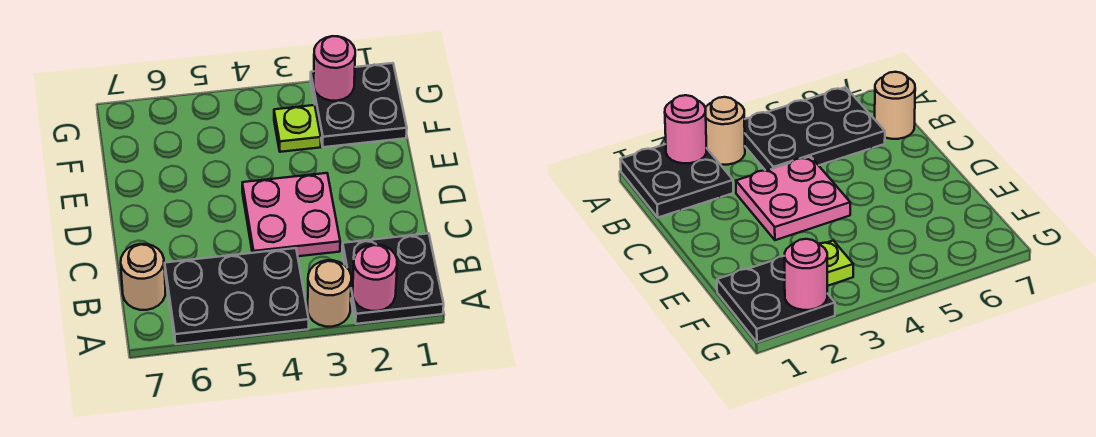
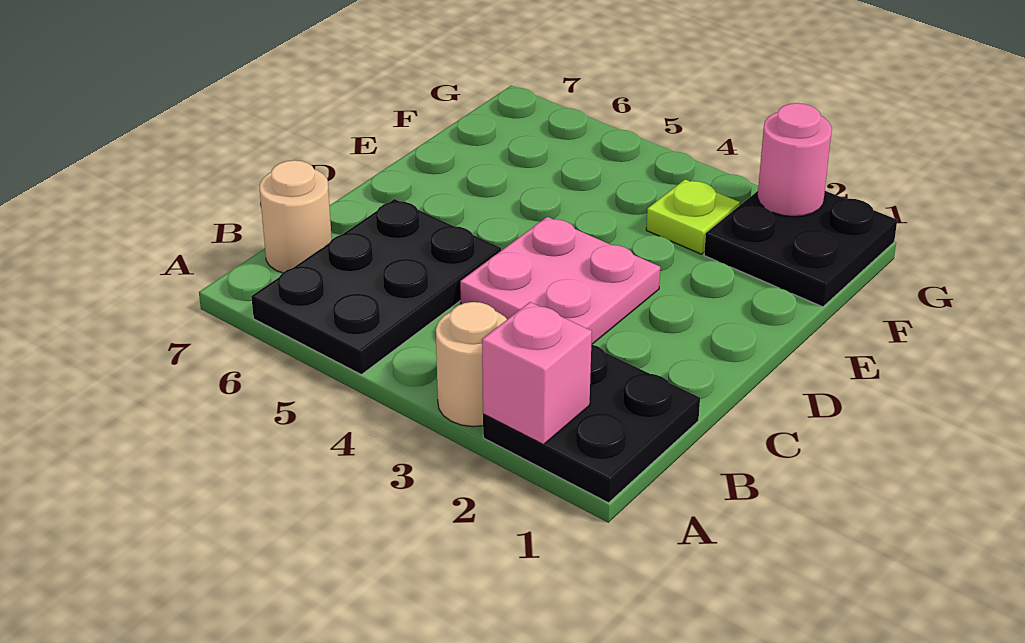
pink round brick A2 level 2 -> pink brick A2 level 2
black plate A4:B6 level 1 -> black plate A5:C6 level 1

